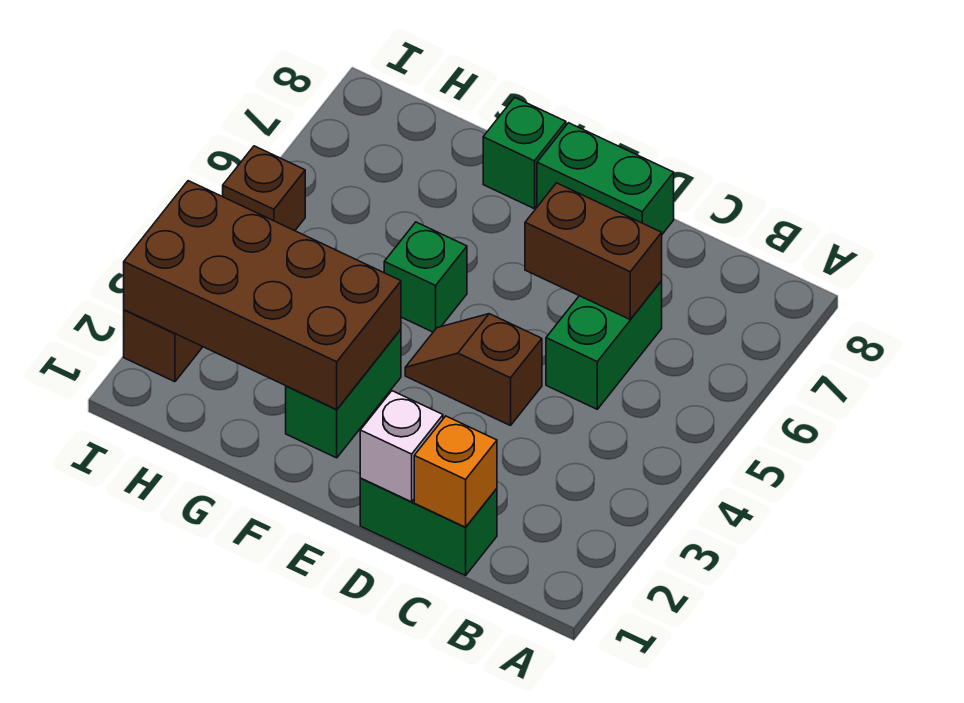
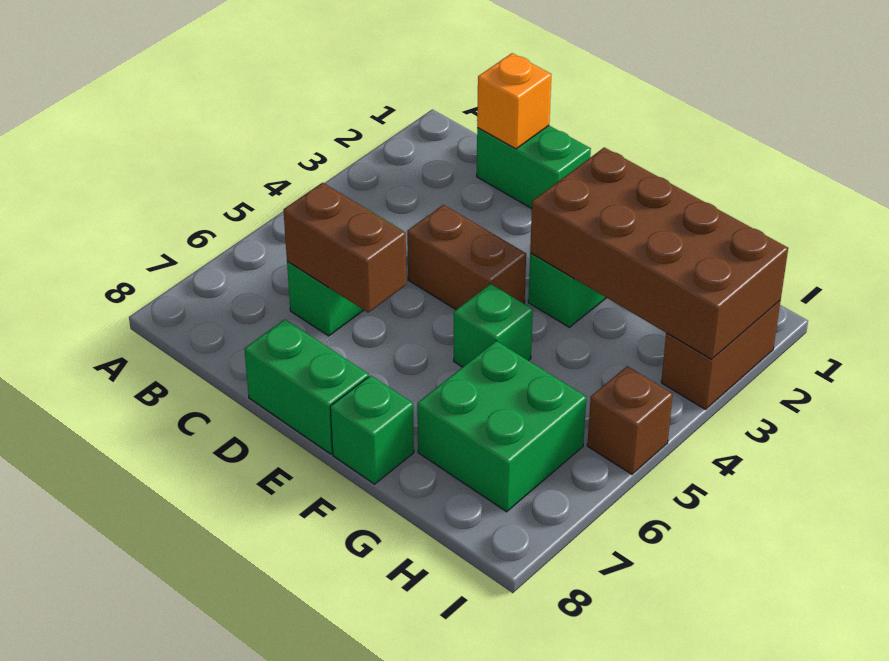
white brick D1 level 2 -> none
brown slope D4:E4 level 1 top D -> brown brick D4:E4 level 1
none -> green brick G6:H7 level 1

